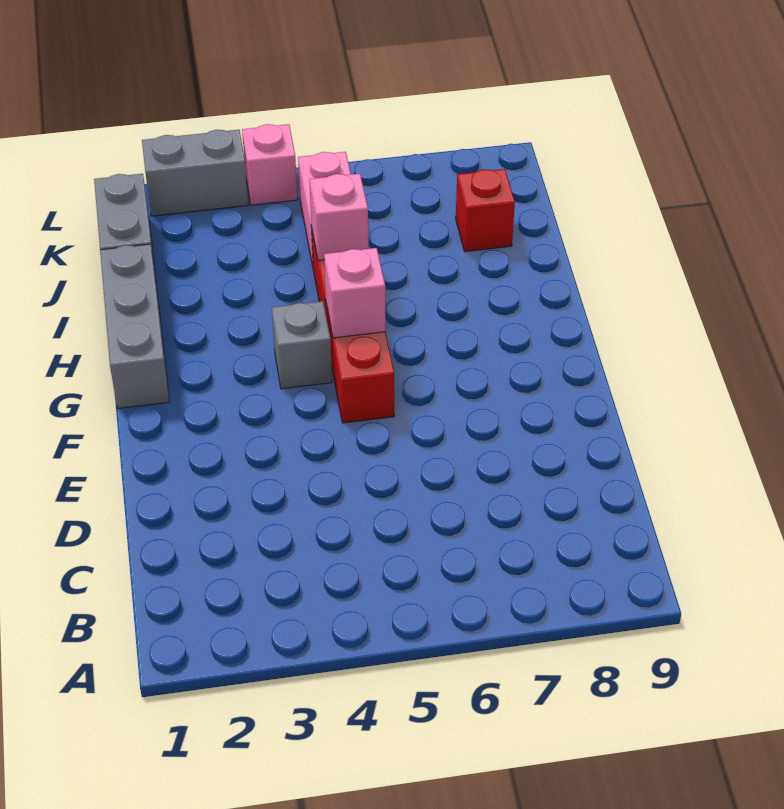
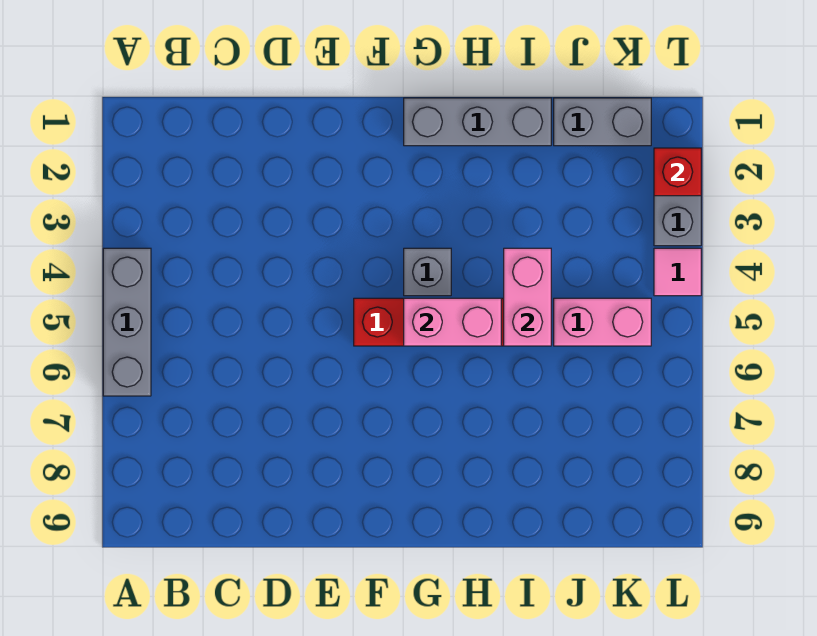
none -> grey brick A4:A6 level 1
pink brick G5 level 2 -> pink brick G5:H5 level 2
pink brick I5 level 2 -> pink brick I4:I5 level 2
red brick J8 level 1 -> red brick L2 level 2
pink brick L4 level 1 -> pink tile L4 level 1

